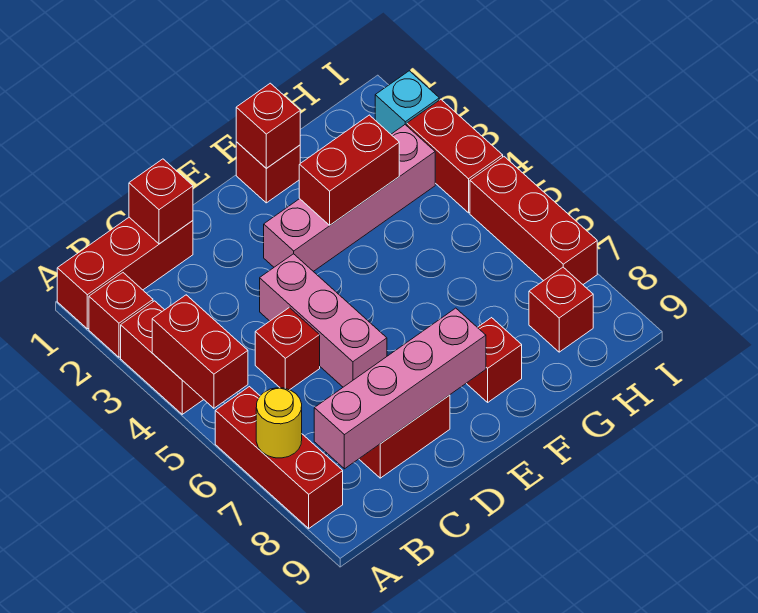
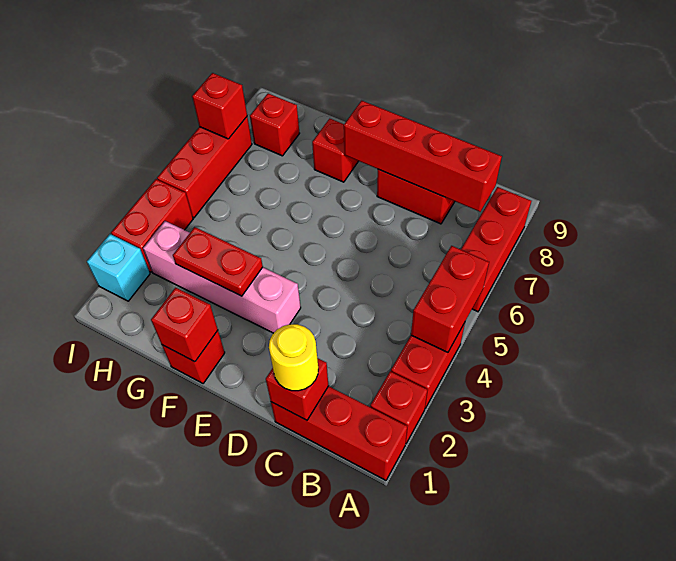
yellow round brick A7 level 2 -> yellow round brick C1 level 3
pink brick B8:E8 level 2 -> red brick B8:E8 level 2
red brick C5 level 1 -> red brick I7 level 2
pink brick D4:D6 level 1 -> none
red brick F3:G3 level 2 -> red plate F3:G3 level 2

